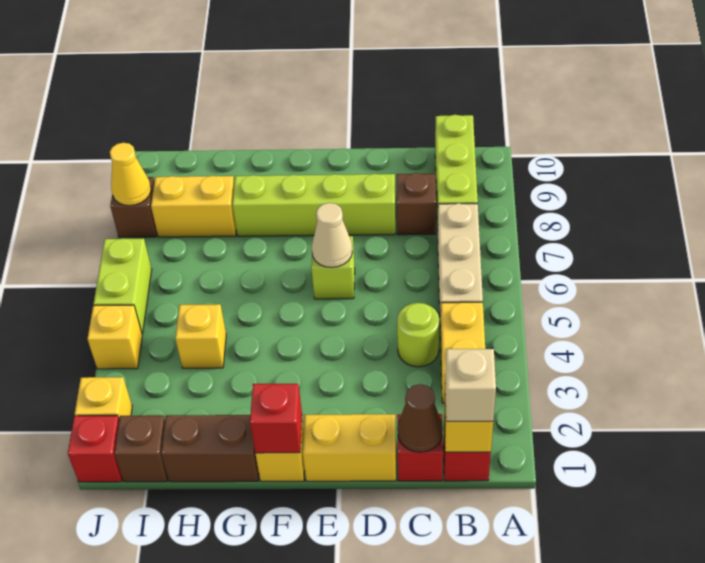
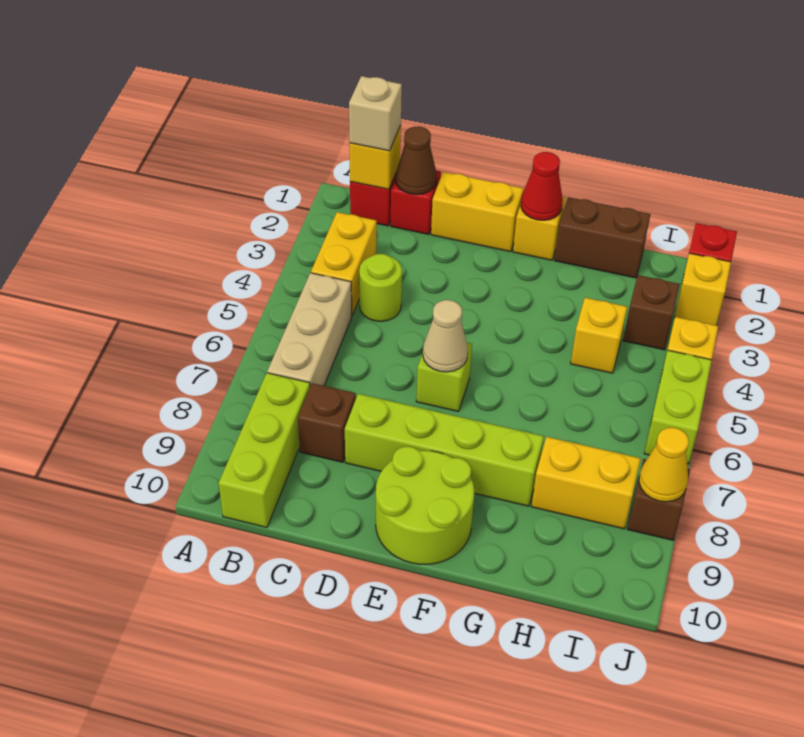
none -> lime round brick E9:F10 level 1
red brick F1 level 2 -> red cone F1 level 2
brown brick I1 level 1 -> brown brick I3 level 1

